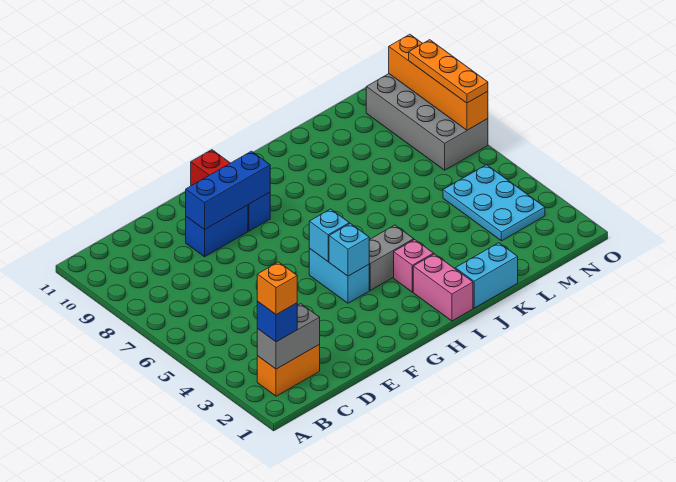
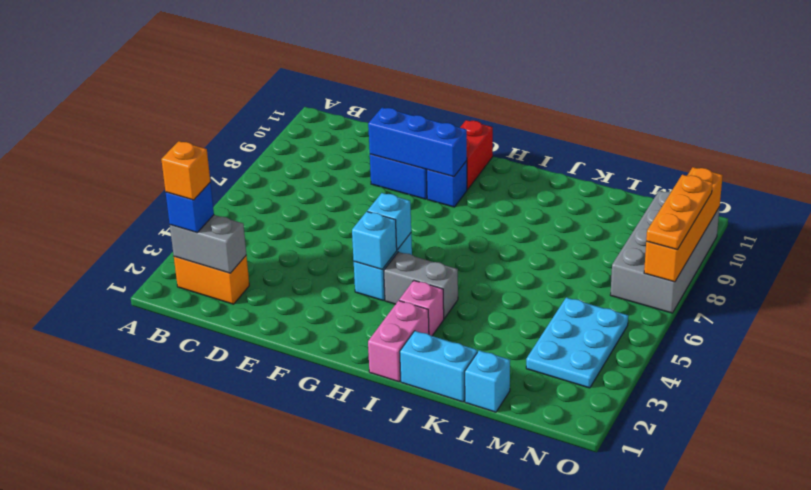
none -> cyan brick L1 level 1

